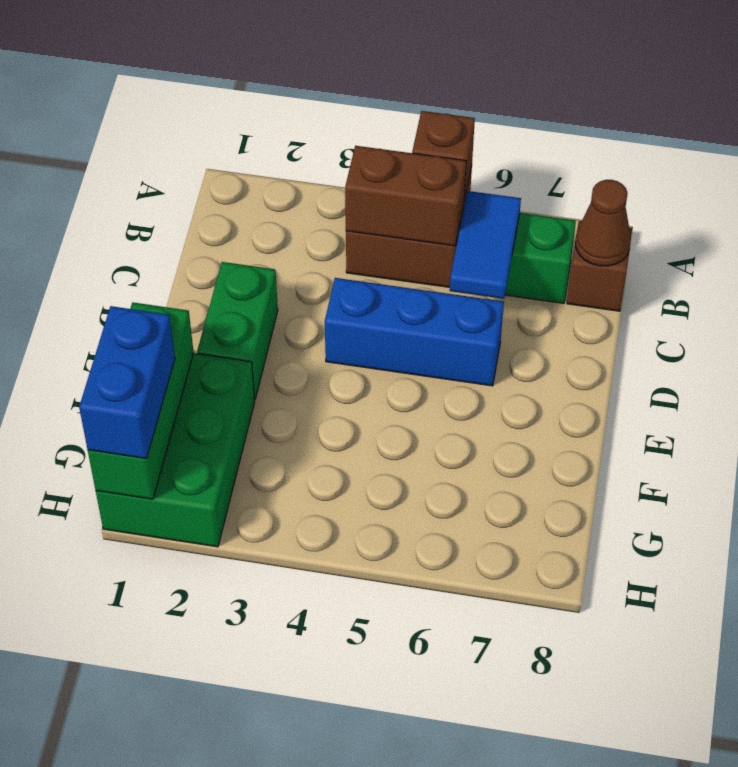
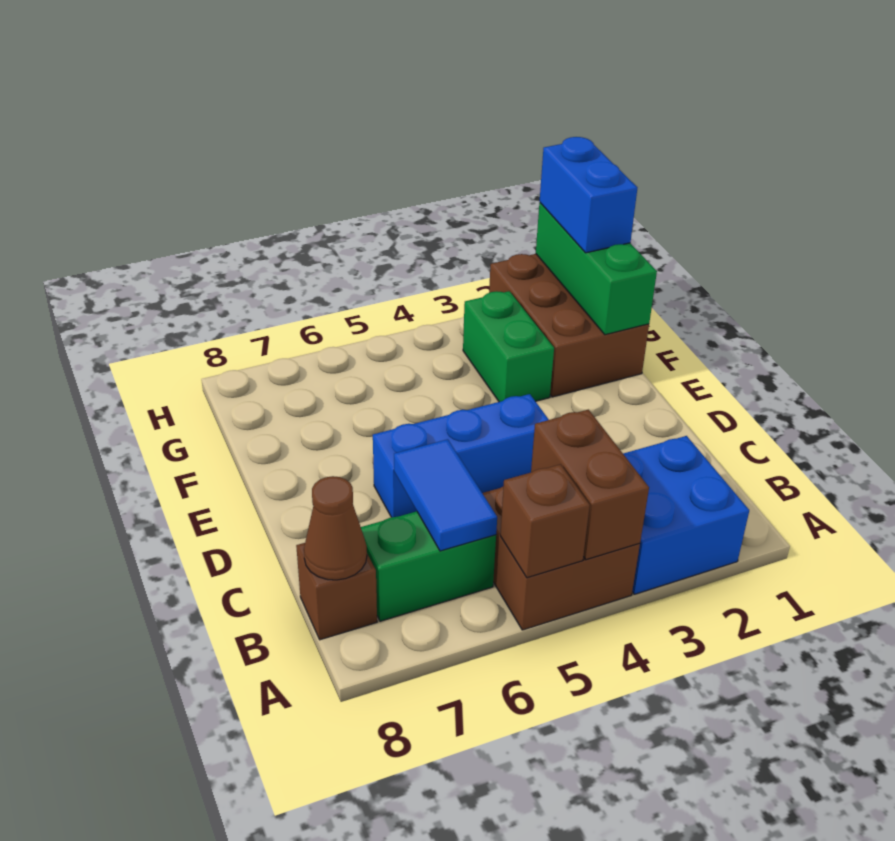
none -> blue brick A2:B3 level 1
brown brick B4:B5 level 2 -> brown brick A4:B4 level 2
green brick D2:E2 level 1 -> green brick F3:G3 level 1
green brick F1:H2 level 1 -> brown brick F1:H2 level 1

